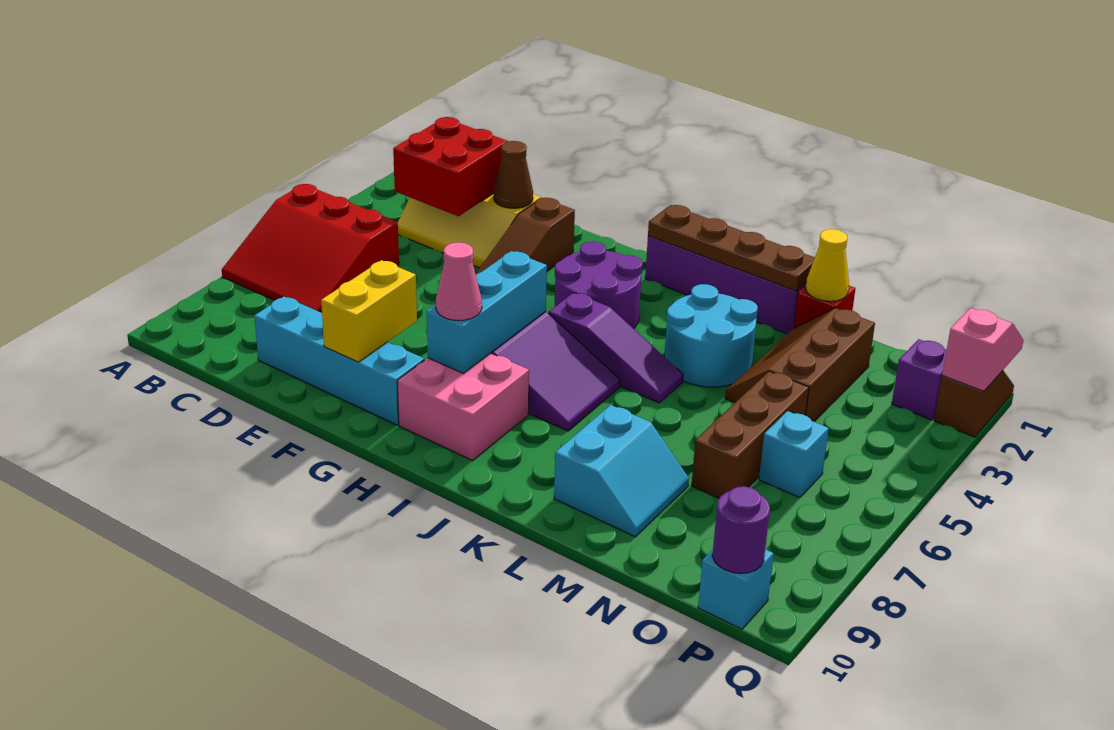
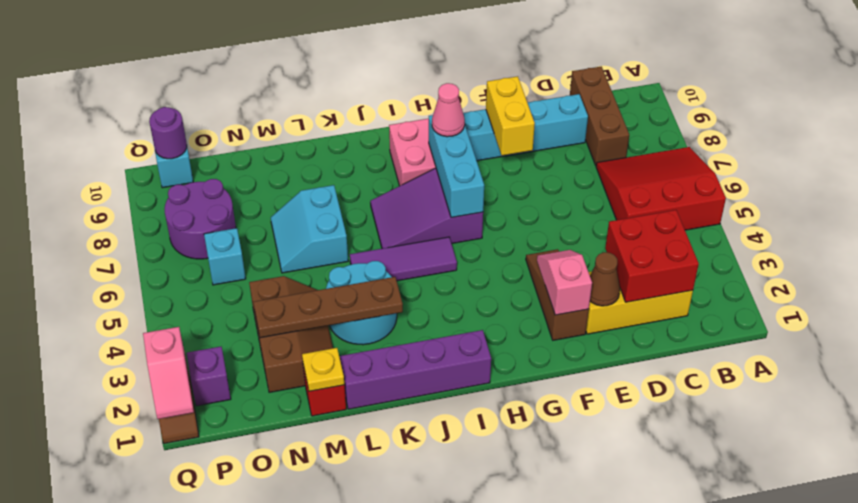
none -> pink slope F2:F3 level 2 top 2
purple round brick H3:I4 level 1 -> purple round brick O7:P8 level 1
brown plate I1:L1 level 2 -> brown plate K3:N3 level 2
purple slope I5:K5 level 1 top I -> purple tile I5:K5 level 1
cyan slope L8:M9 level 1 top L -> cyan slope L6:M7 level 1 top L
yellow cone M1 level 2 -> yellow plate M1 level 2
brown brick N5:N7 level 1 -> brown brick C8:C10 level 1

